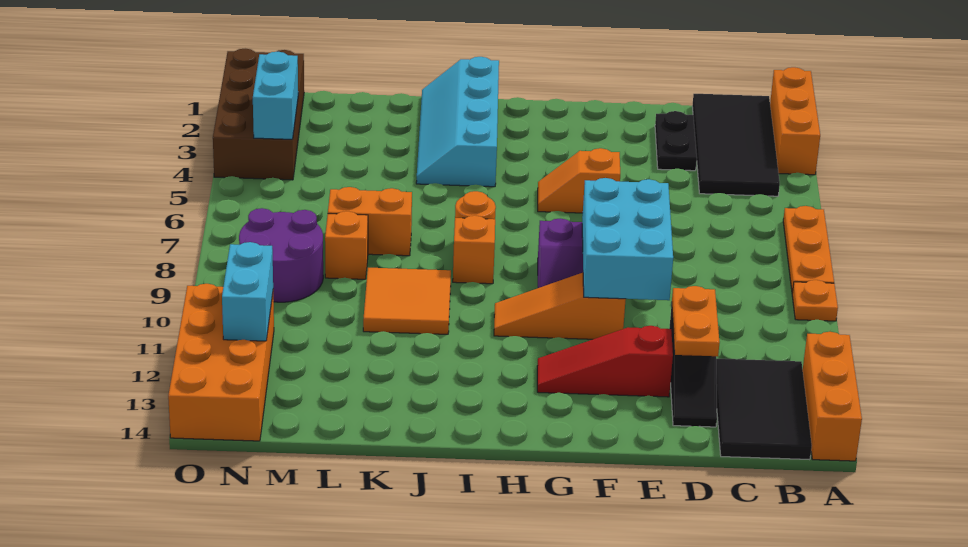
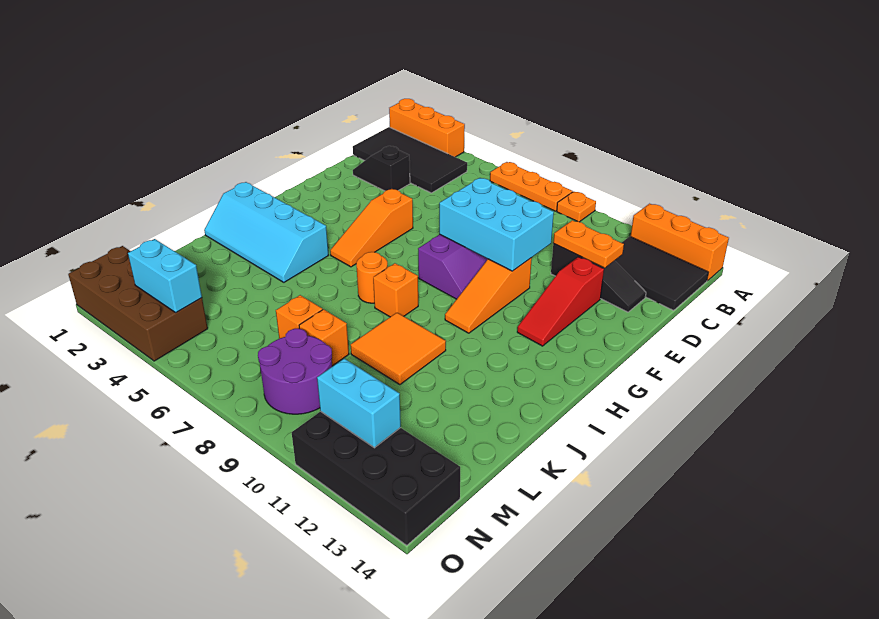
black plate D2:D3 level 1 -> black slope D2:D3 level 1 top 3
orange slope F5:G5 level 1 top F -> orange slope F5:H5 level 1 top F
orange brick K7:L7 level 1 -> orange brick L7 level 1
orange brick N11:O14 level 1 -> black brick N11:O14 level 1

